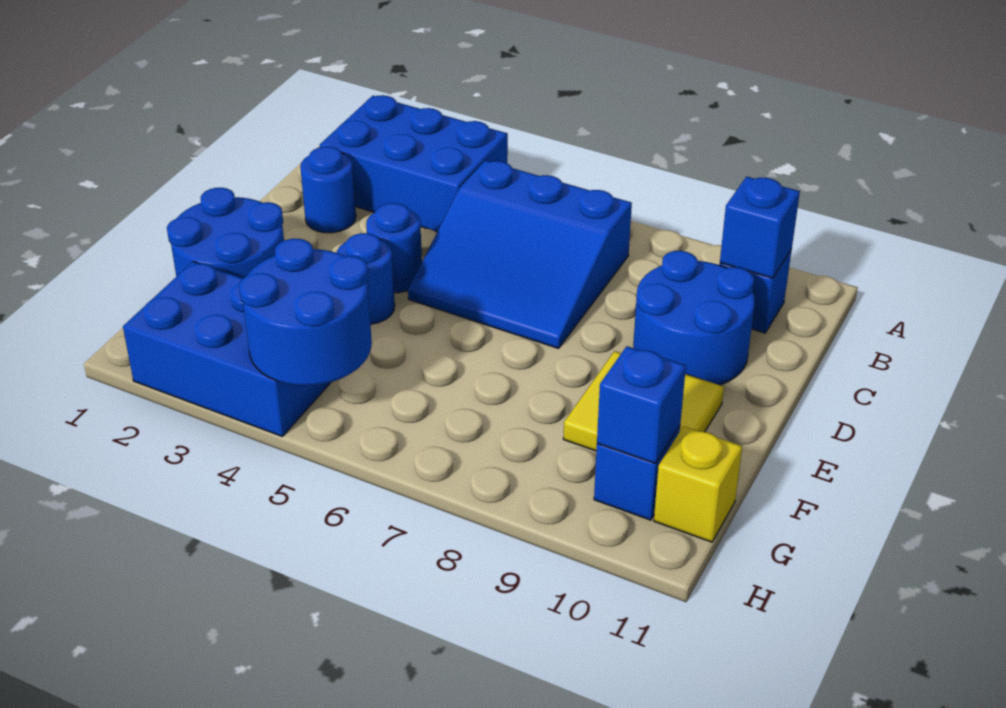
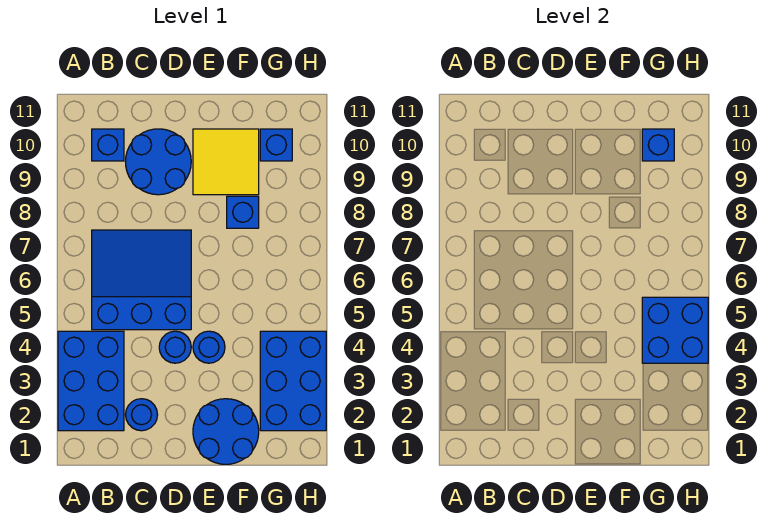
blue slope B5:D7 level 1 top B -> blue slope B5:D7 level 1 top 5
blue brick B10 level 2 -> blue brick F8 level 1
blue round brick G4:H5 level 2 -> blue brick G4:H5 level 2
yellow brick G11 level 1 -> none

